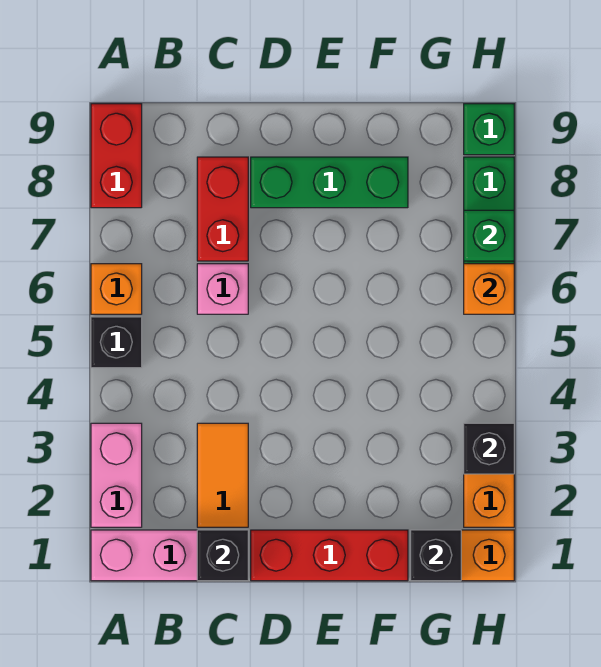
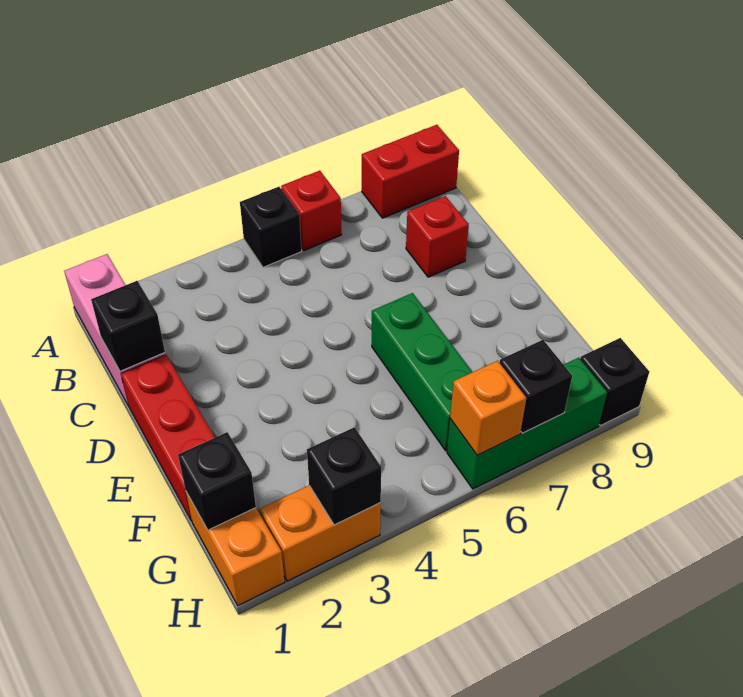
pink brick A2:A3 level 1 -> none
orange brick A6 level 1 -> red brick A6 level 1
orange tile C2:C3 level 1 -> none
pink brick C6 level 1 -> none
red brick C7:C8 level 1 -> red brick C8 level 1
green brick D8:F8 level 1 -> green brick E6:G6 level 1
green brick H7 level 2 -> black brick H7 level 2
green brick H9 level 1 -> black brick H9 level 1

